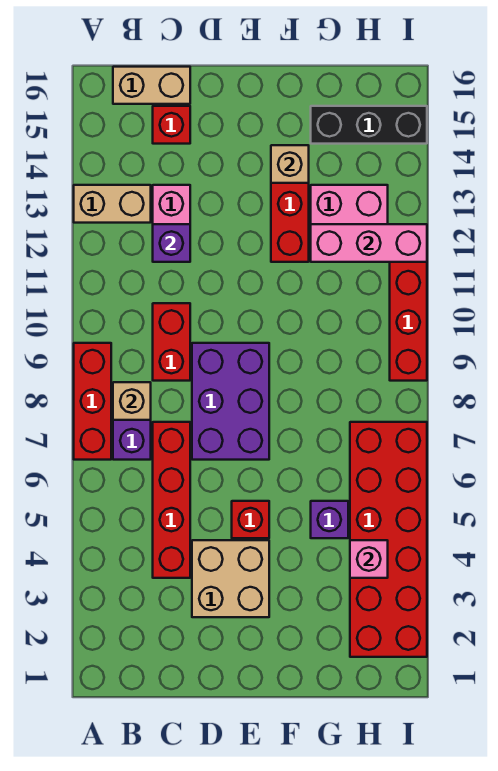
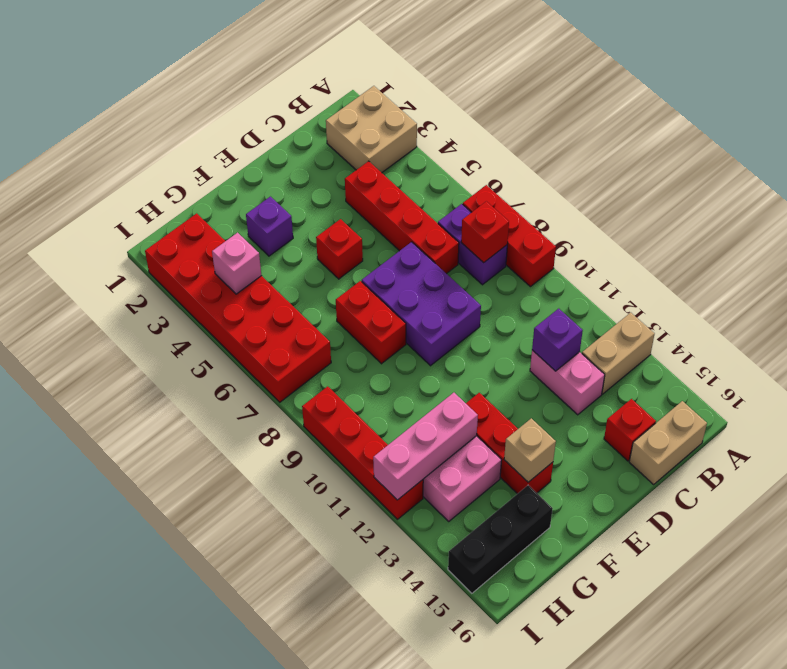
tan brick B8 level 2 -> red brick B8 level 2
red brick C9:C10 level 1 -> red brick F7:F8 level 1
tan brick D3:E4 level 1 -> tan brick A2:B3 level 1
purple brick G5 level 1 -> purple brick F3 level 1

